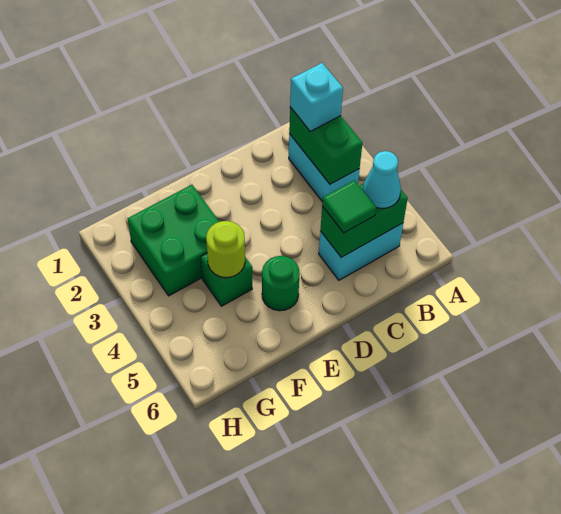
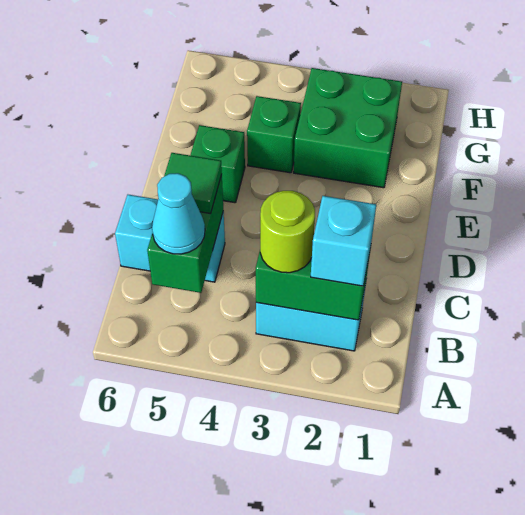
cyan brick B5:C5 level 1 -> cyan brick C5:C6 level 1
green round brick E5 level 1 -> green brick E5 level 1
lime round brick F4 level 2 -> lime round brick B3 level 3

